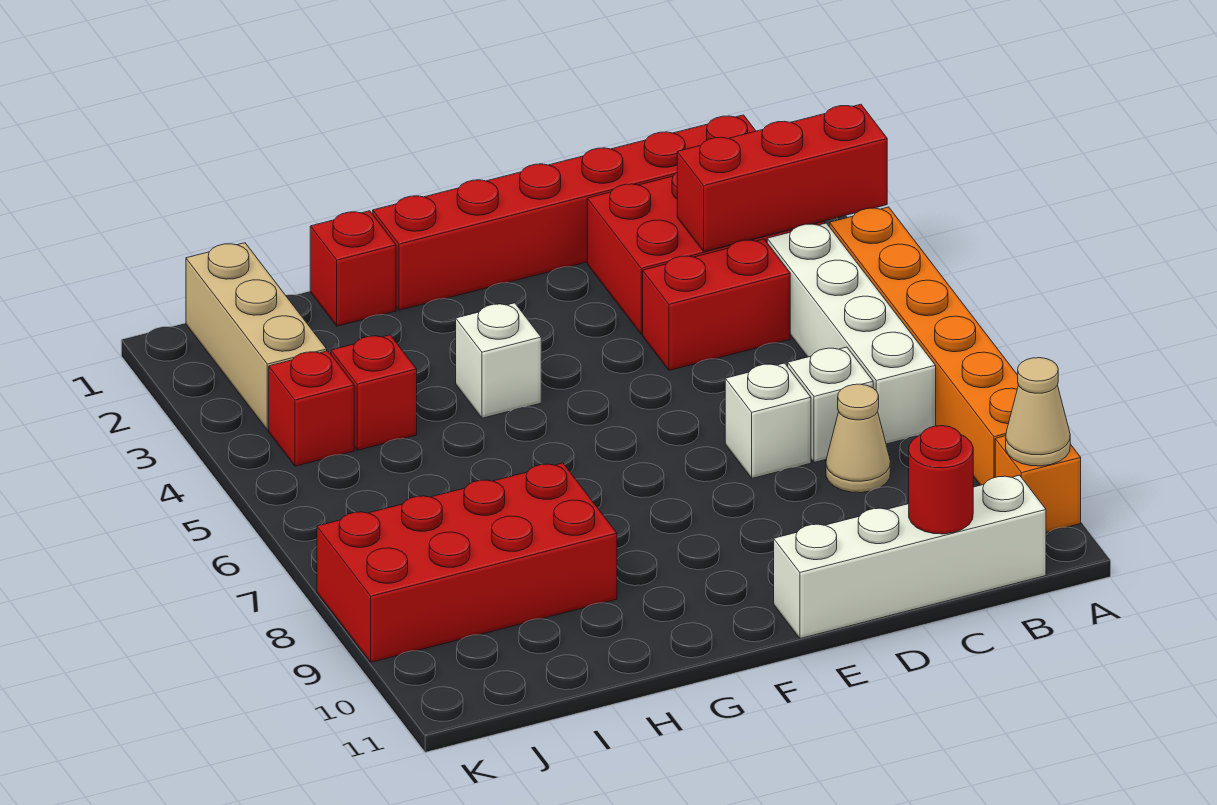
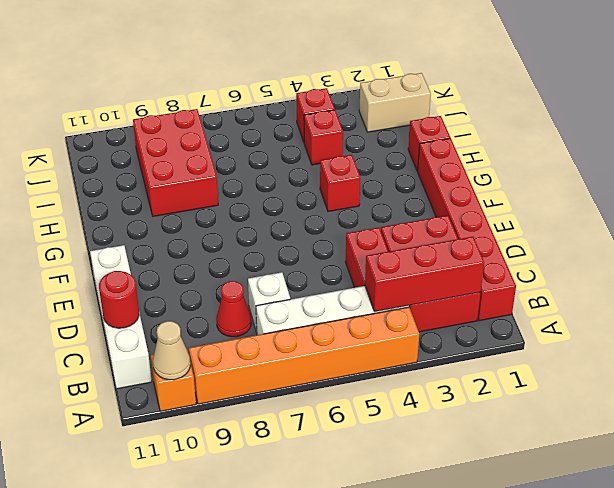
red brick A3:C3 level 2 -> red brick B2:B4 level 2
tan cone C8 level 1 -> red cone C8 level 1
white brick D7 level 1 -> none
white brick G4 level 1 -> red brick G4 level 1
red brick H8:K9 level 1 -> red brick H8:J9 level 1
tan brick J1:J3 level 1 -> tan brick J1:J2 level 1

